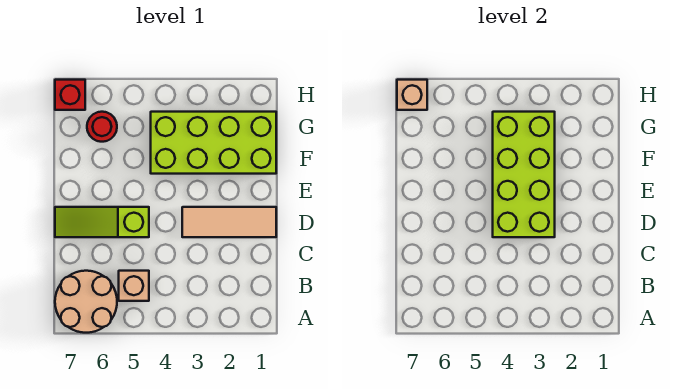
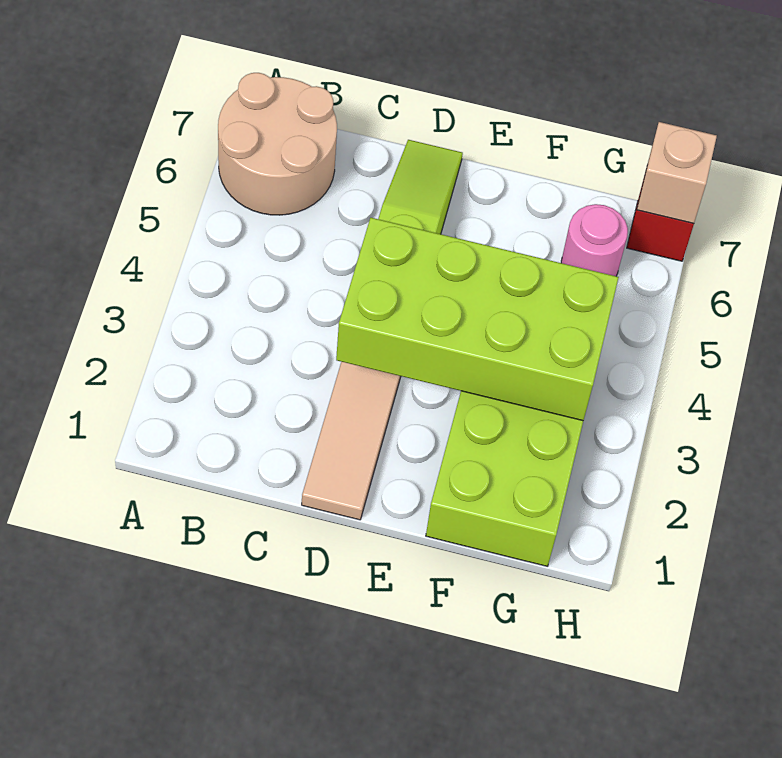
tan brick B5 level 1 -> none
red round brick G6 level 1 -> pink round brick G6 level 1

